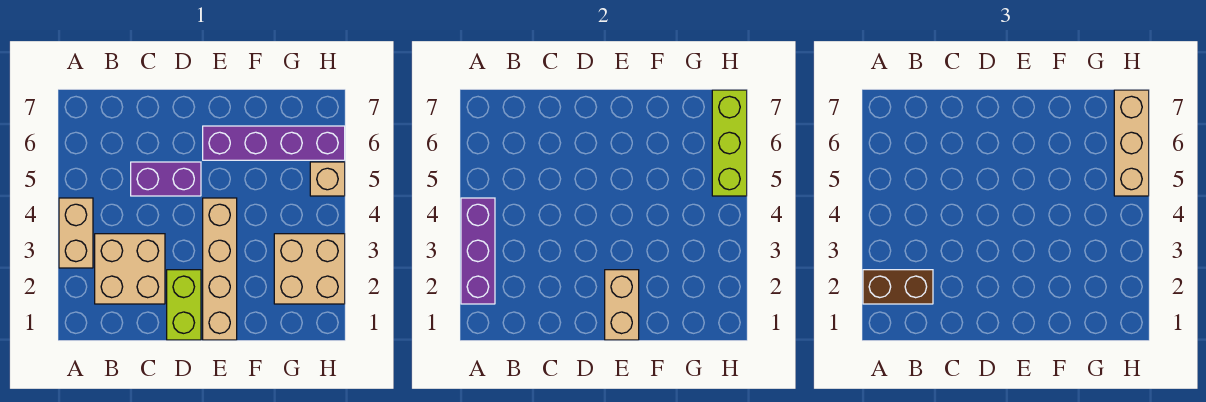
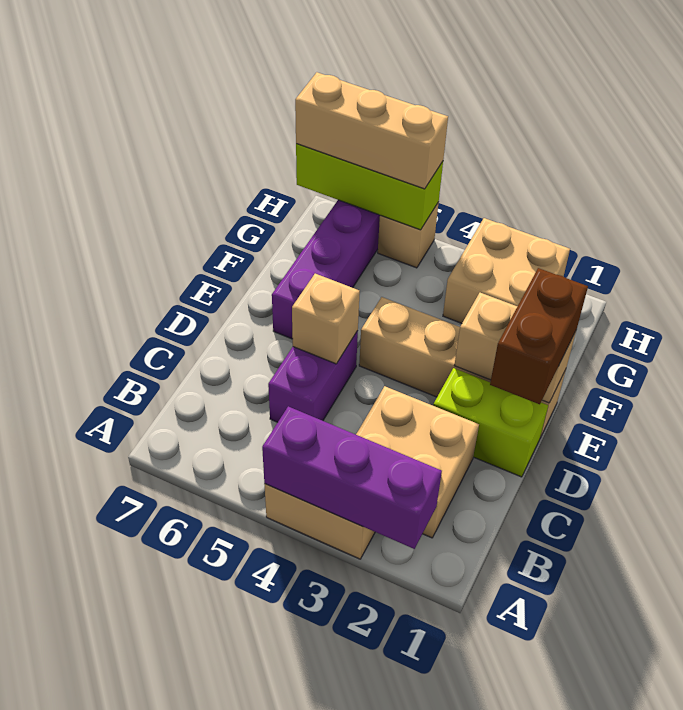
brown brick A2:B2 level 3 -> brown brick D1:E1 level 3
none -> tan brick D5 level 2

